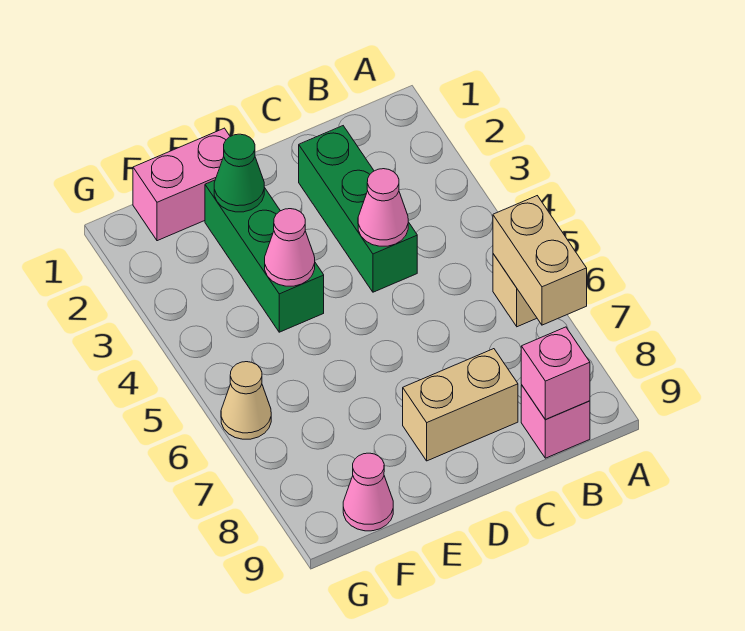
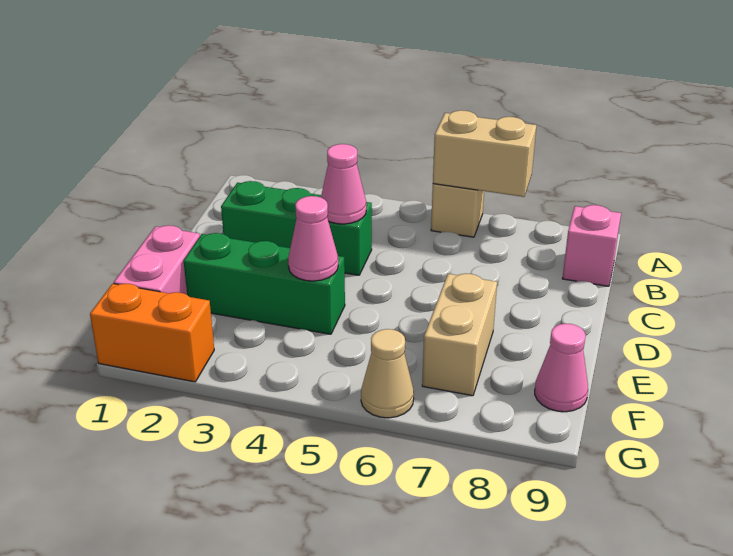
pink brick B9 level 2 -> none
tan brick C8:D8 level 1 -> tan brick E7:F7 level 1
green cone E2 level 2 -> none
none -> orange brick G1:G2 level 1

